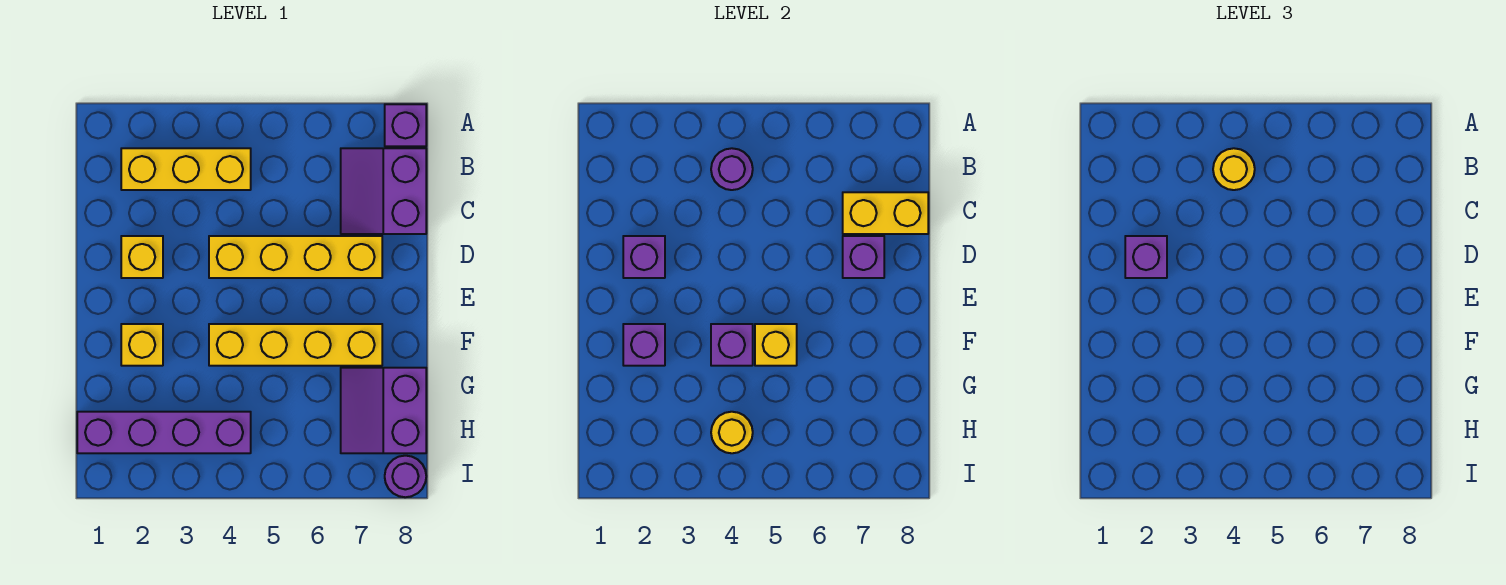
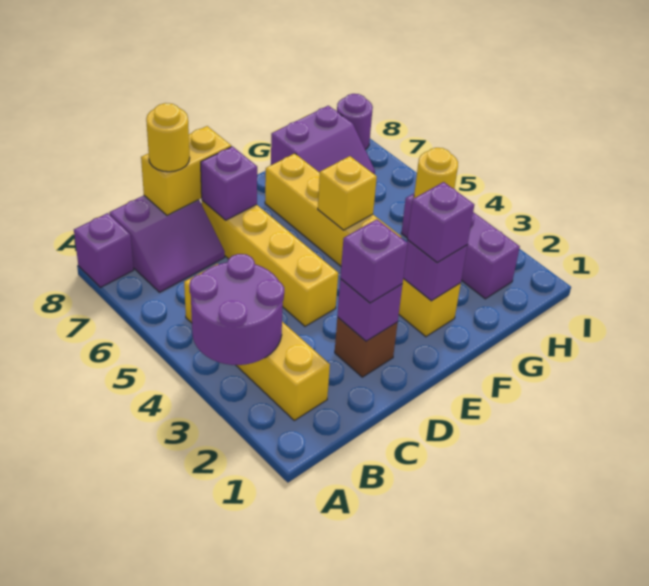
yellow brick B2:B4 level 1 -> yellow brick B2:B5 level 1
purple round brick B4 level 2 -> purple round brick A3:B4 level 2
yellow round brick B4 level 3 -> yellow round brick C8 level 3
yellow brick C7:C8 level 2 -> yellow brick C8:D8 level 2
yellow brick D2 level 1 -> brown brick D2 level 1
purple brick F4 level 2 -> purple brick F2 level 3
purple brick H1:H4 level 1 -> purple brick H2:H4 level 1

